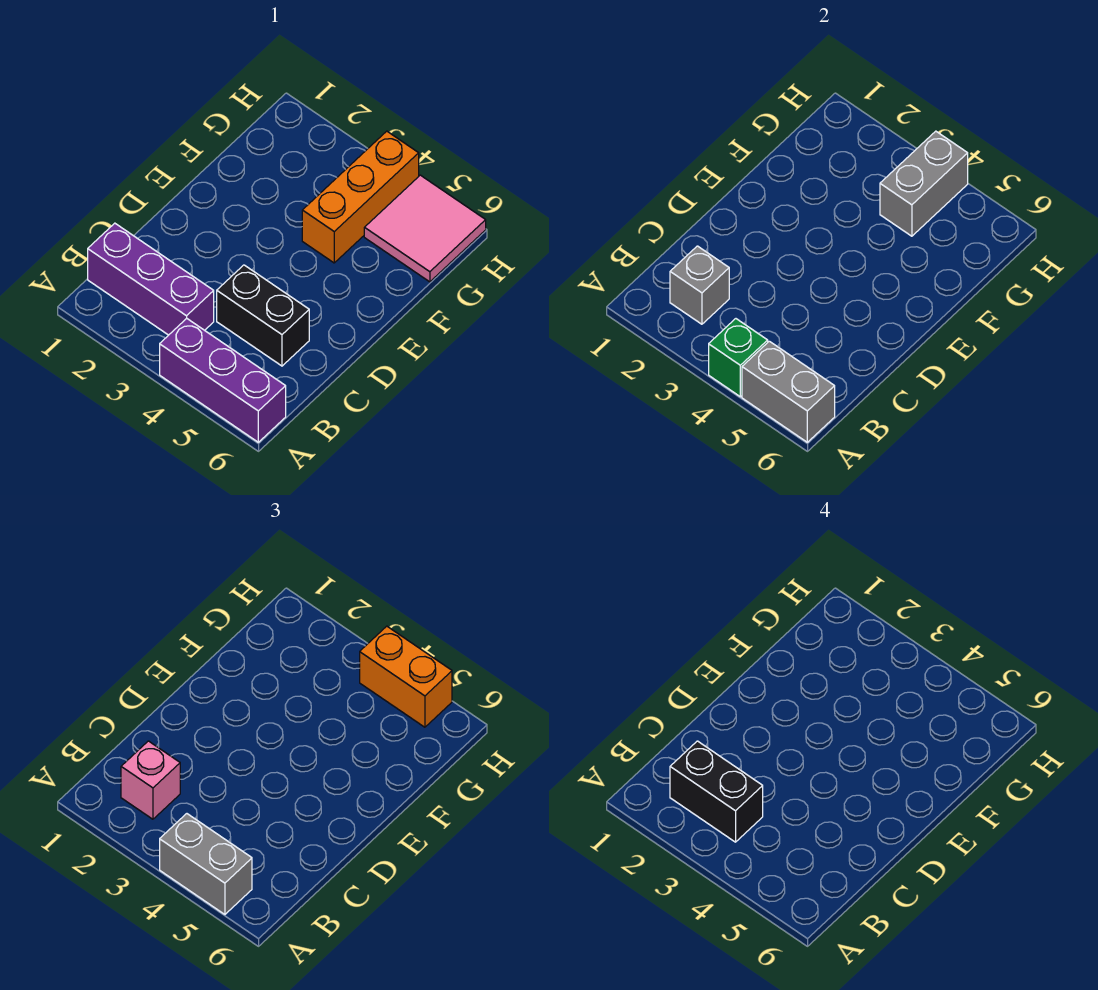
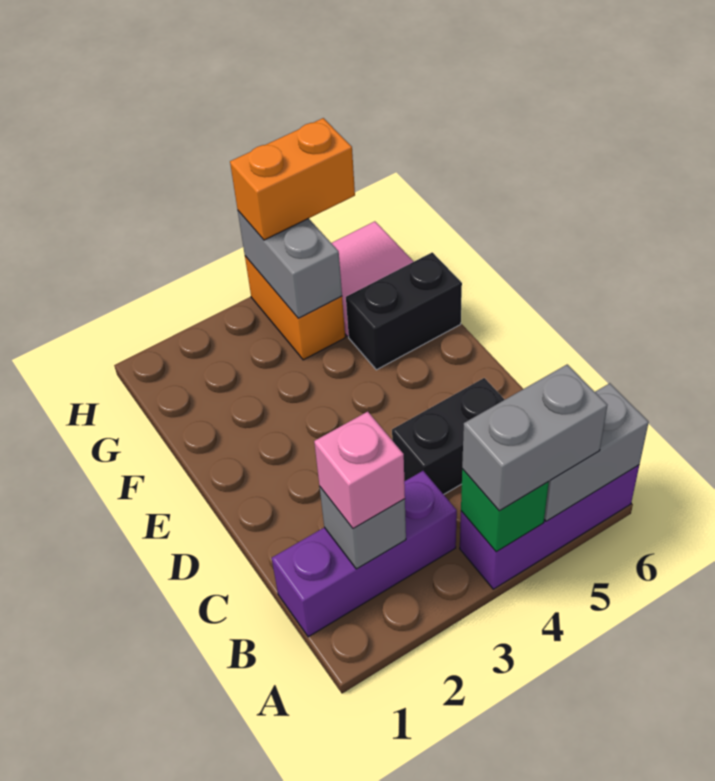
black brick B2:B3 level 4 -> black brick F5:F6 level 1
orange brick F4:H4 level 1 -> orange brick G4:H4 level 1

